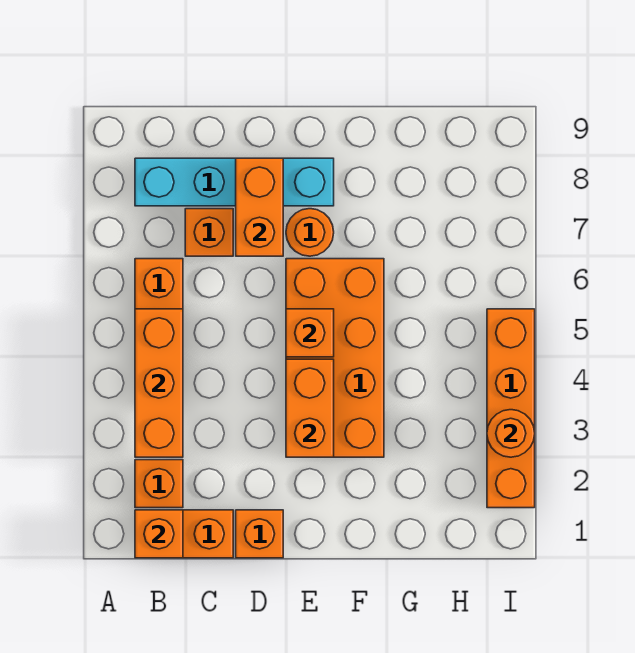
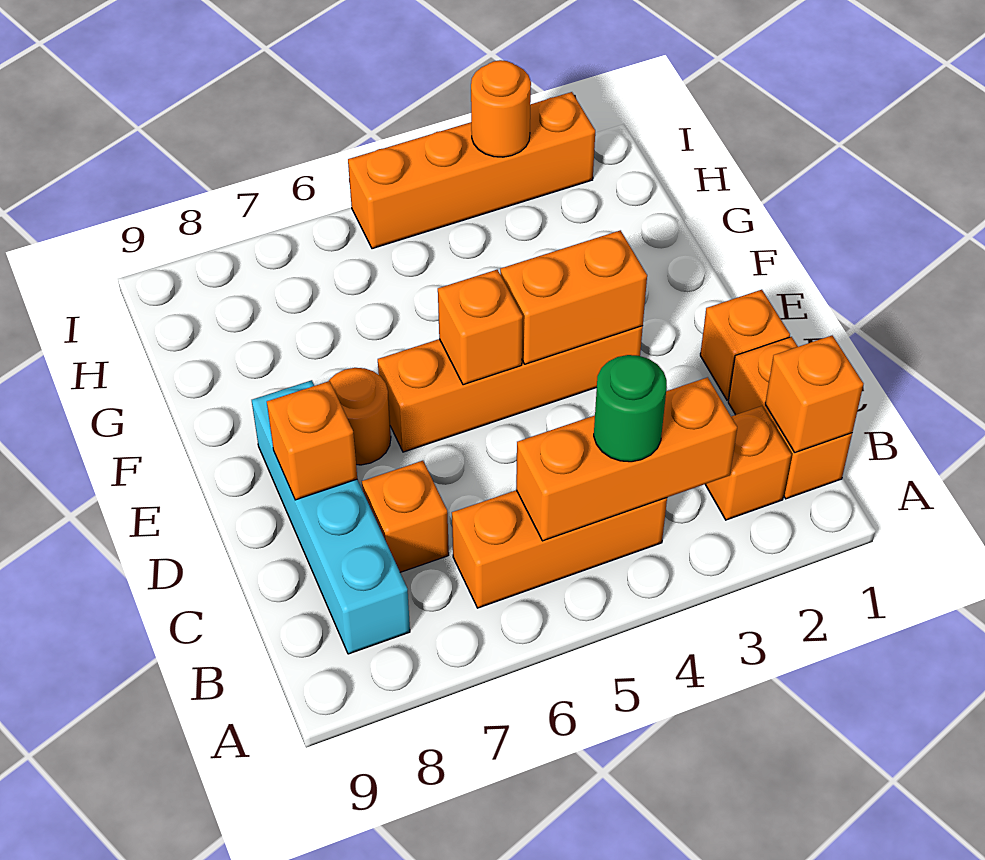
none -> green round brick B4 level 3
orange brick D7:D8 level 2 -> orange brick D8 level 2
orange brick E3:F6 level 1 -> orange brick E3:E6 level 1

